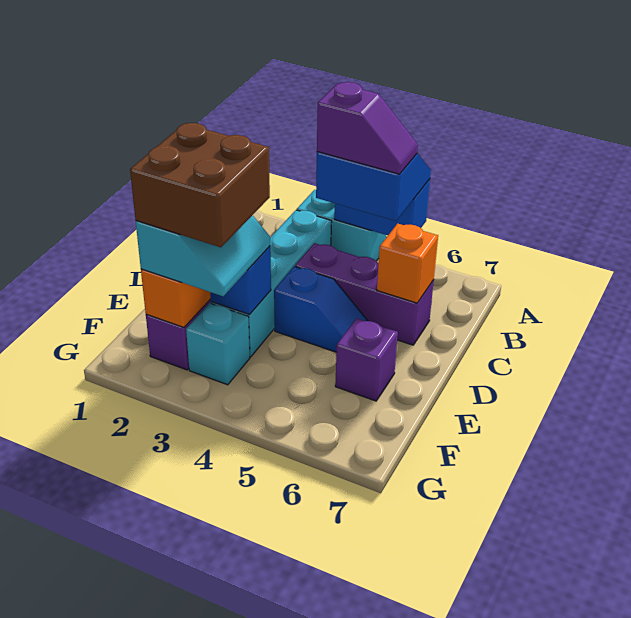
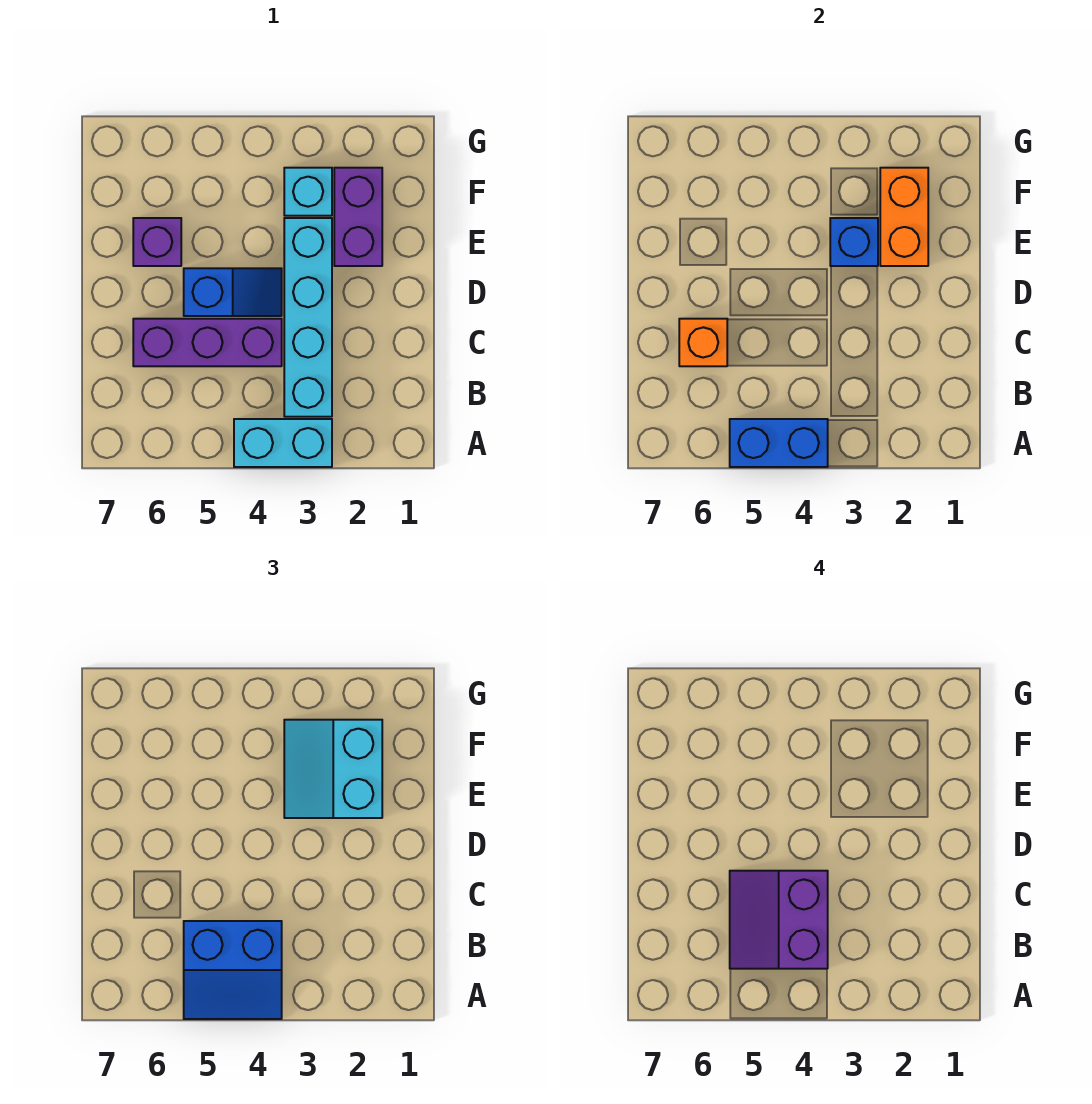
purple slope B4:B5 level 4 top 4 -> purple slope B4:C5 level 4 top 4
blue slope D4:D5 level 1 top 4 -> blue slope D4:D5 level 1 top 5
brown brick E2:F3 level 4 -> none

